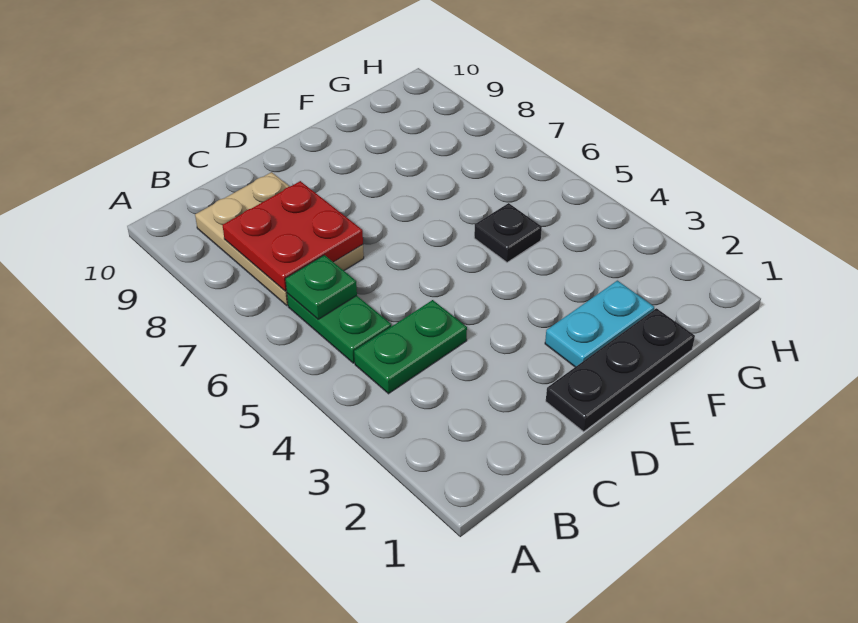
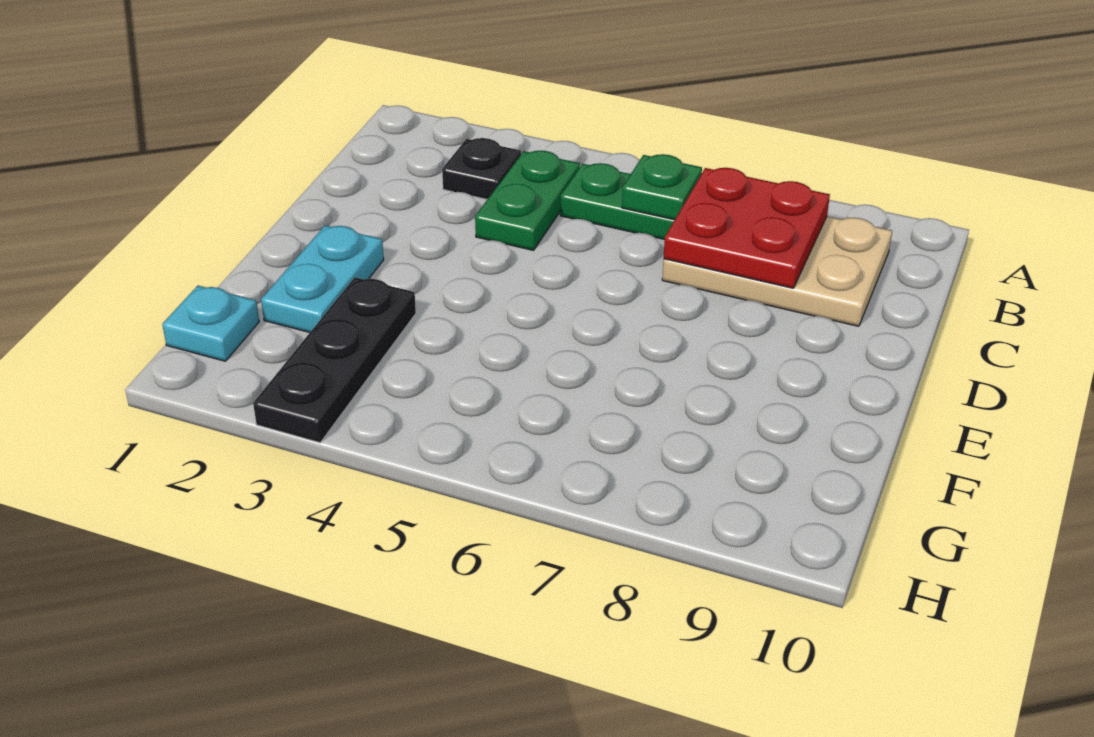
black plate D1:F1 level 1 -> black plate F3:H3 level 1
black plate F5 level 1 -> black plate B3 level 1
none -> cyan plate G1 level 1

